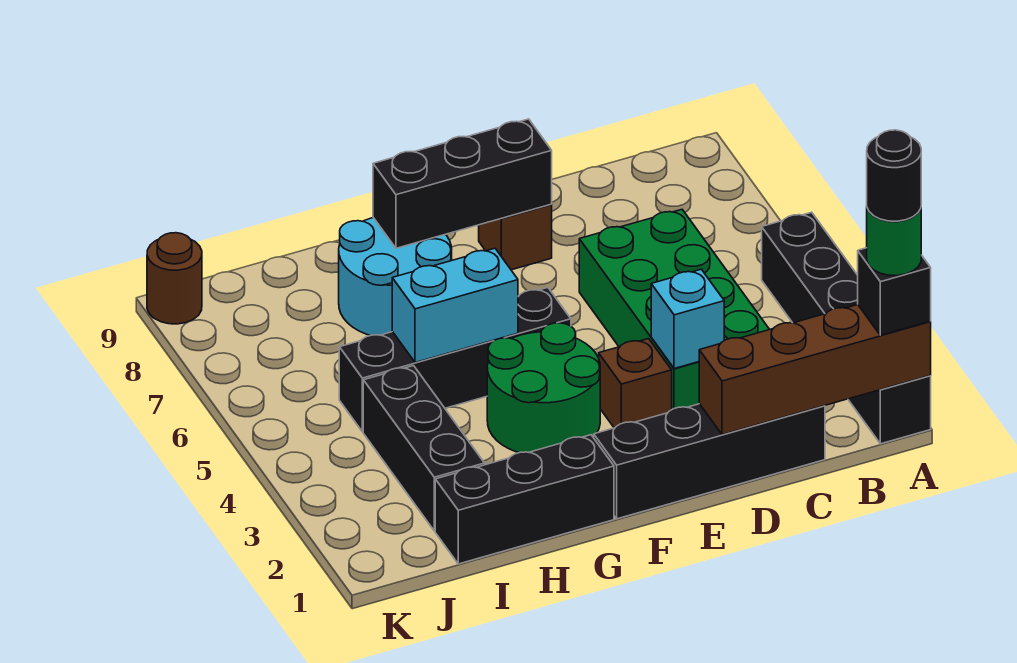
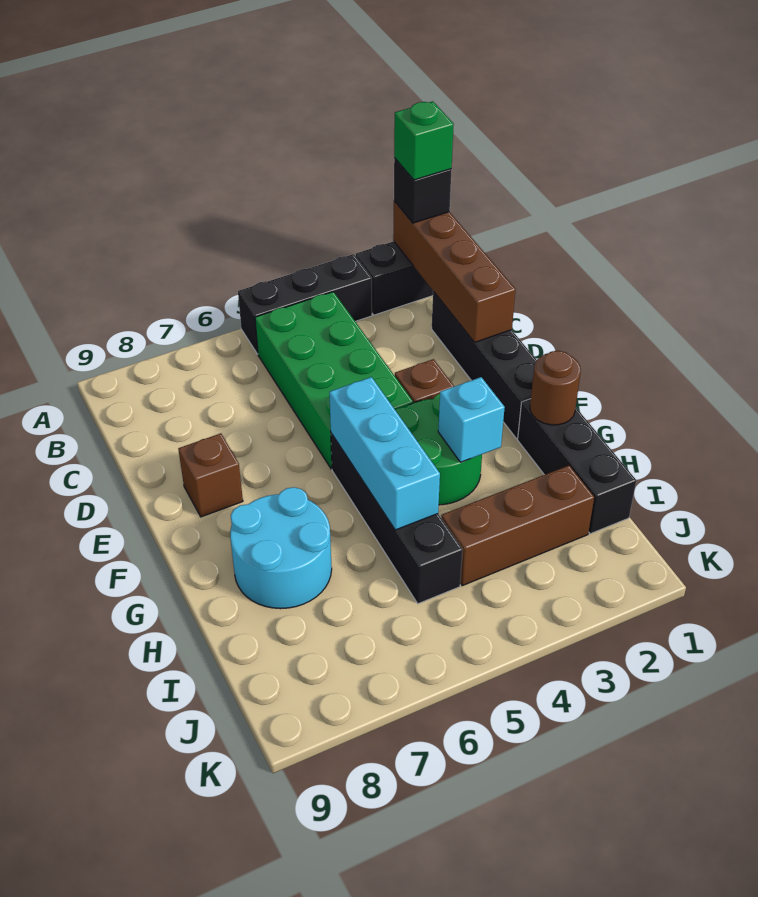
green round brick A1 level 4 -> green brick A1 level 4
black round brick A1 level 5 -> none
green brick C3:D6 level 1 -> green brick B4:E5 level 1
cyan brick D3 level 2 -> cyan brick G3 level 2
black brick E8:G8 level 2 -> none
cyan brick G5:H5 level 2 -> cyan brick F5:H5 level 2
black brick I2:I4 level 1 -> brown brick I2:I4 level 1
brown round brick K9 level 1 -> brown round brick G1 level 2

